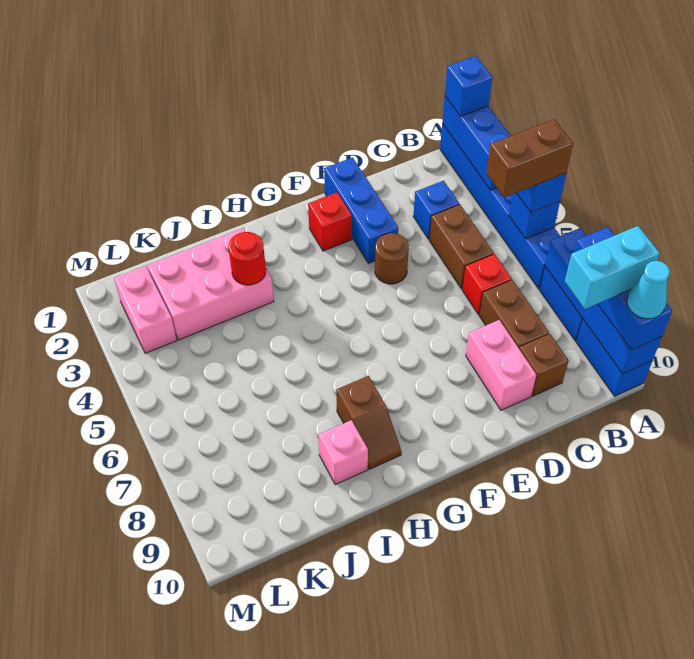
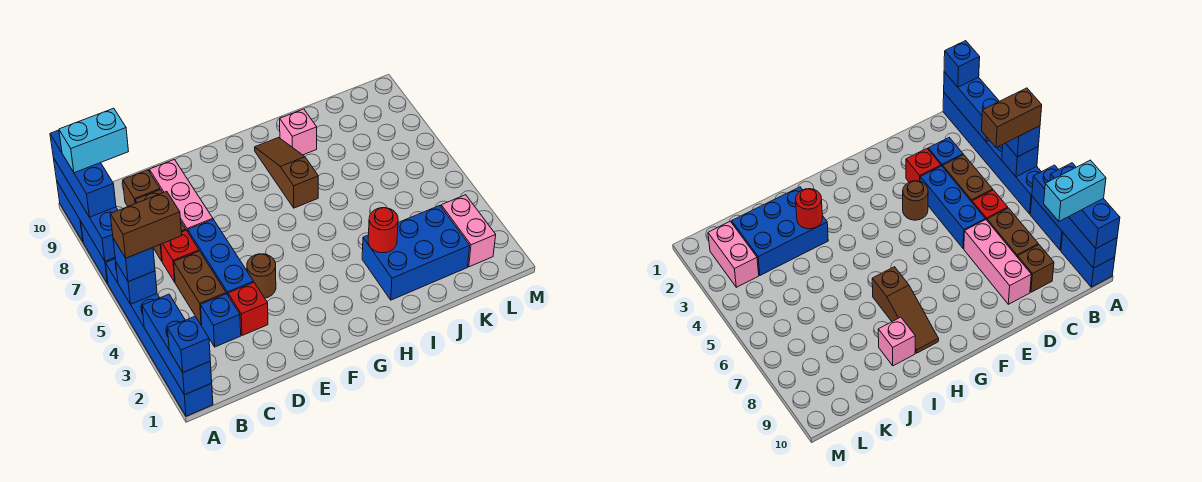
cyan cone A10 level 4 -> none
pink brick D8:D9 level 1 -> pink brick D7:D9 level 1
blue brick E1:E3 level 1 -> blue brick D4:D6 level 1
red brick F2 level 1 -> red brick D3 level 1
brown slope H8:H9 level 1 top 8 -> brown slope H7:H9 level 1 top 7
pink brick I2:K3 level 1 -> blue brick I2:K3 level 1

